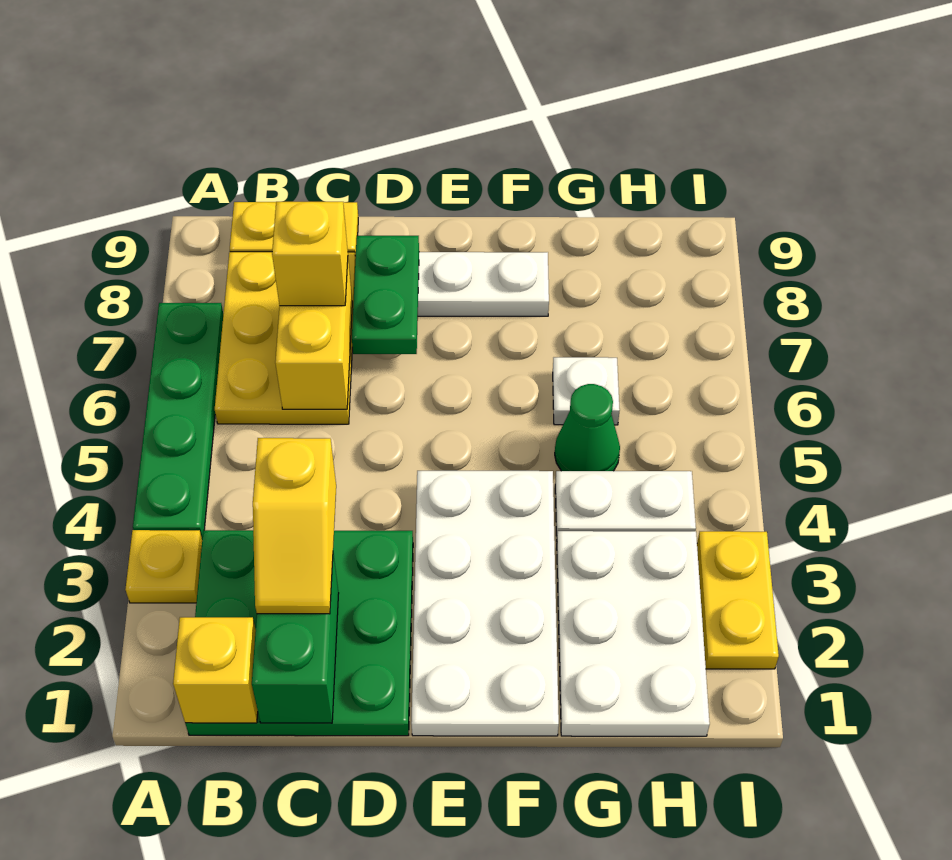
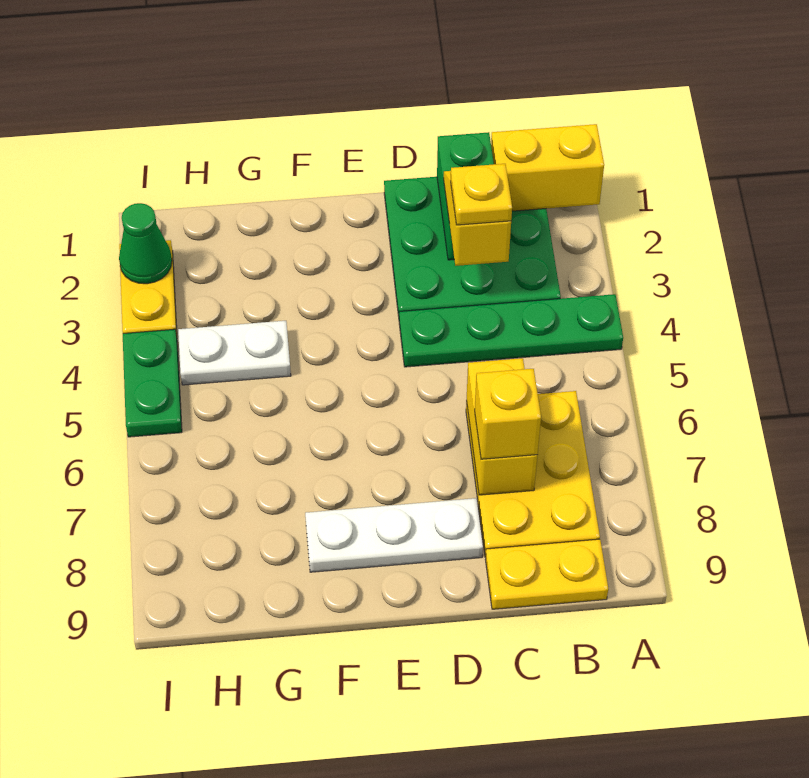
yellow plate A3 level 1 -> yellow plate C3 level 4
green plate A4:A7 level 1 -> green plate A4:D4 level 1
yellow brick B1 level 2 -> yellow brick A1:B1 level 2
green plate D7:D8 level 2 -> green plate I4:I5 level 1
white plate E1:F4 level 1 -> none
white plate G1:H3 level 1 -> none
green cone G5 level 1 -> green cone I2 level 2
white plate G6 level 1 -> none

